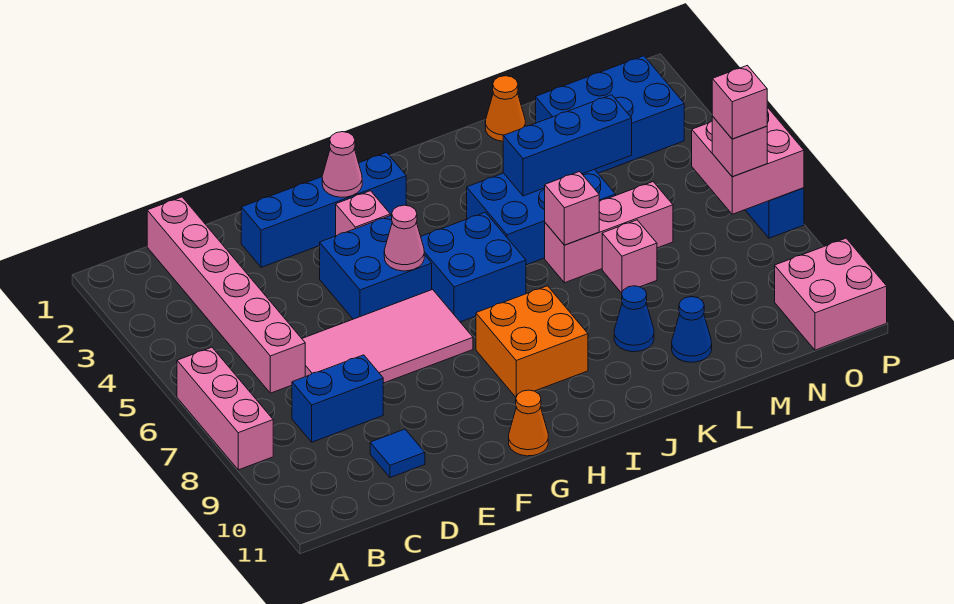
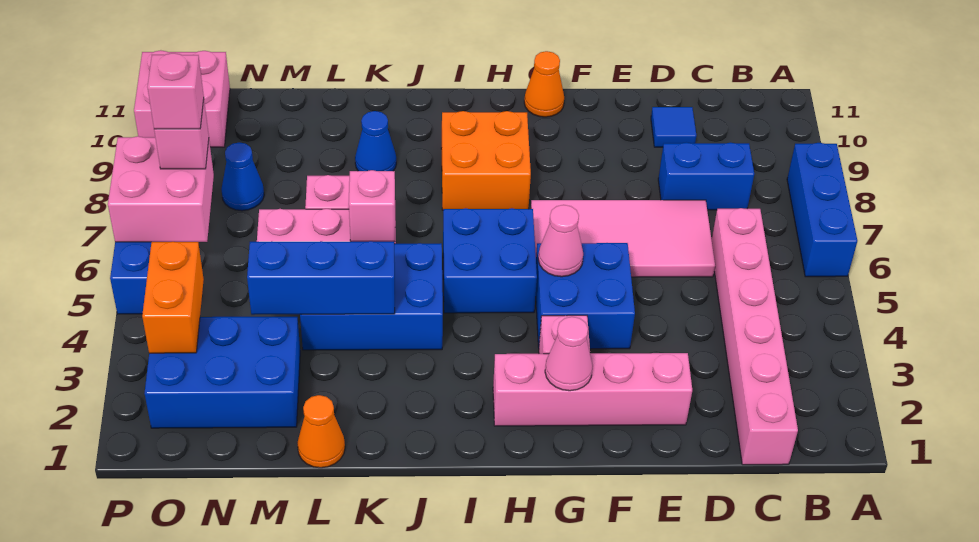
pink brick A6:A8 level 1 -> blue brick A6:A8 level 1
blue brick E2:H2 level 1 -> pink brick E2:H2 level 1
blue cone L10 level 1 -> blue cone N8 level 1
none -> orange brick O3:O4 level 2

